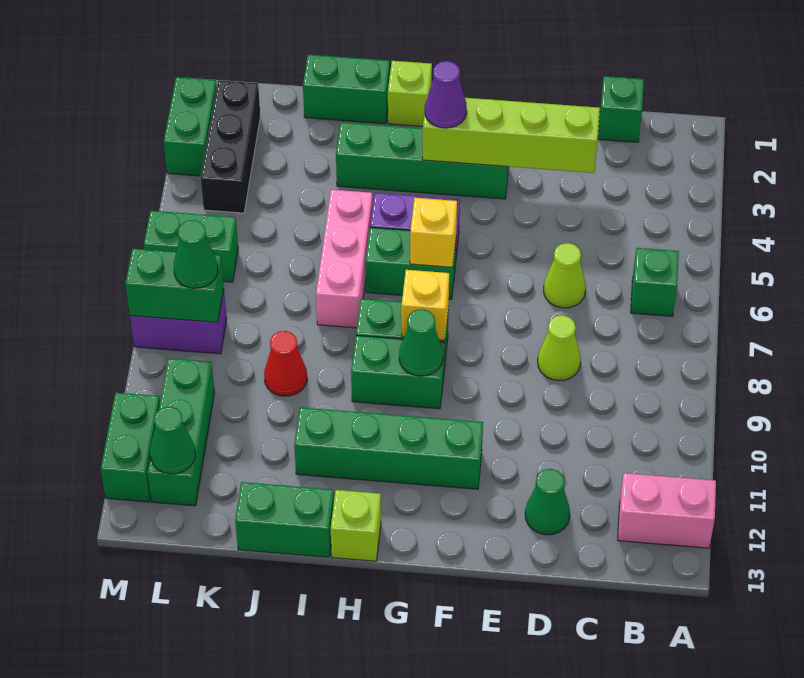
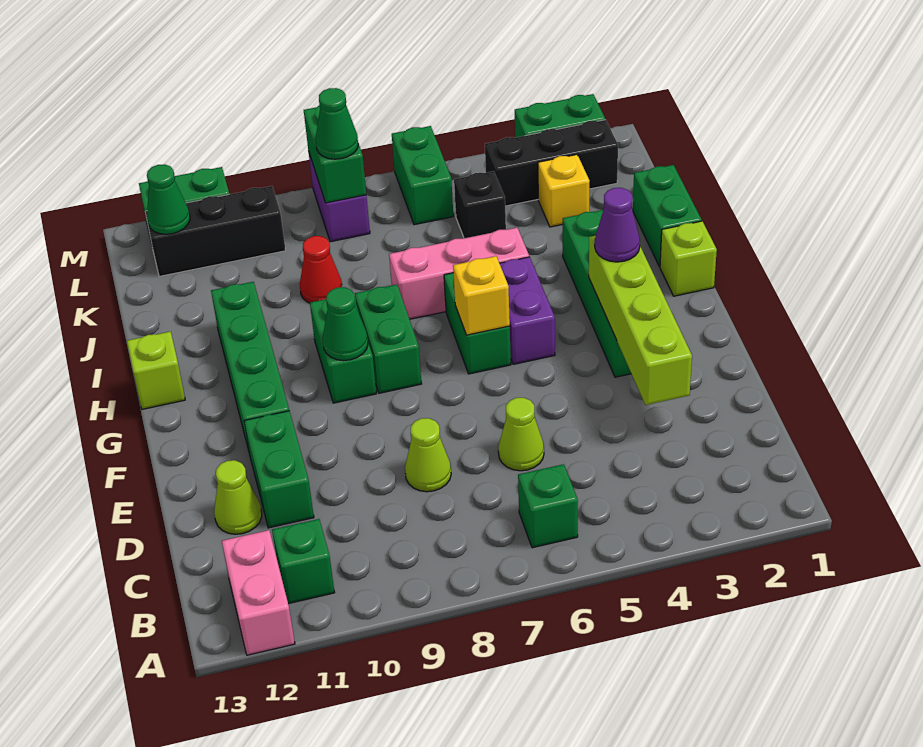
green brick C1 level 1 -> green brick B11 level 1
green cone D12 level 1 -> lime cone D12 level 1
yellow brick G8 level 2 -> yellow brick K3 level 1
green brick I13:J13 level 1 -> green brick D11:E11 level 1
none -> black brick K5 level 1
green brick L10:L12 level 1 -> black brick L10:L12 level 1

